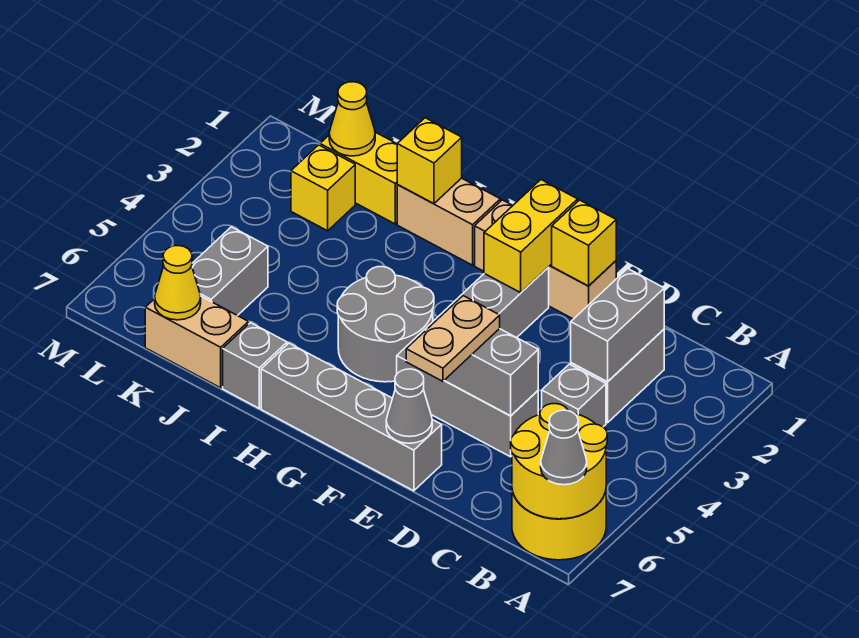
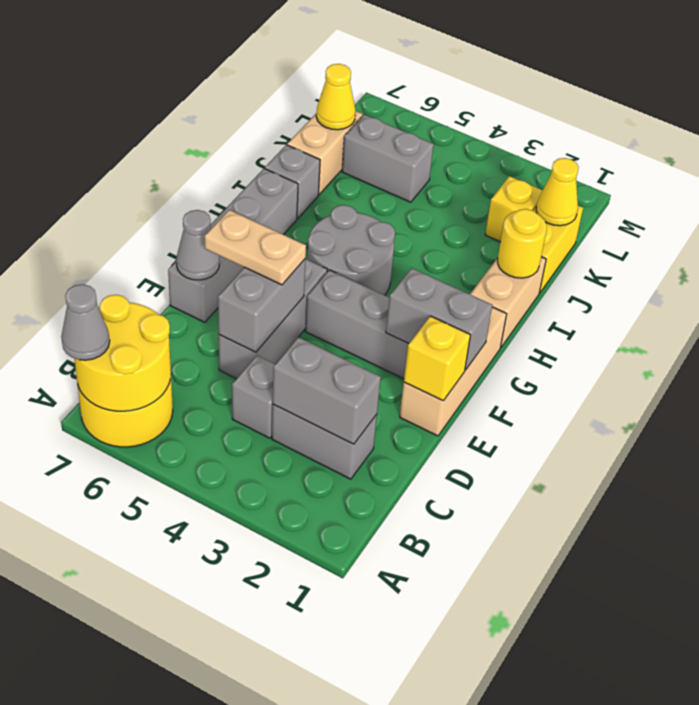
yellow brick F1:F2 level 2 -> grey brick F1:F2 level 2
yellow brick I1 level 2 -> yellow round brick I1 level 2

